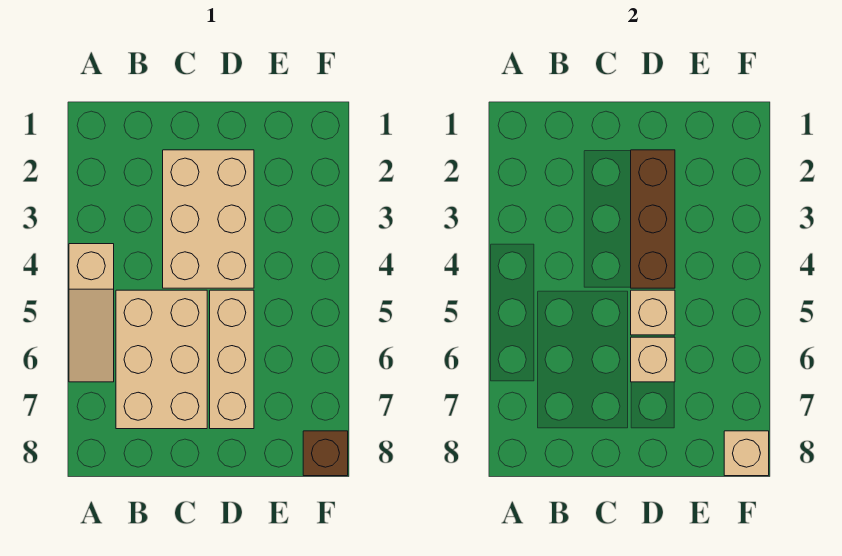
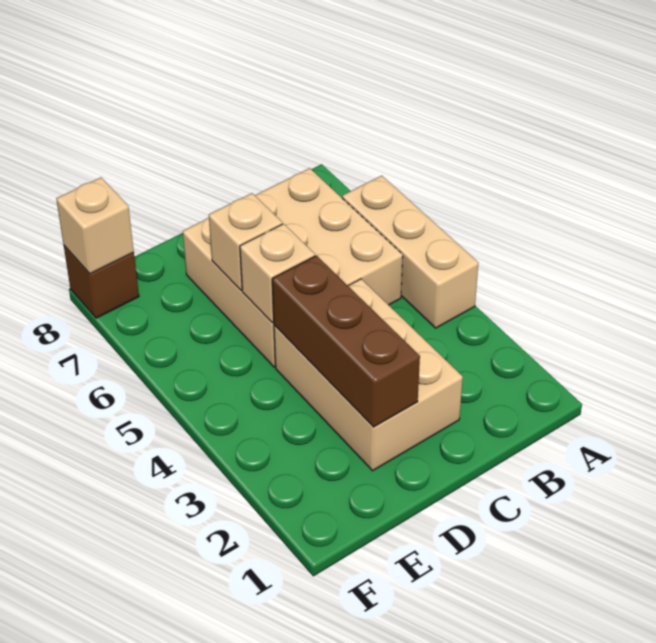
tan slope A4:A6 level 1 top 4 -> tan brick A4:A6 level 1

